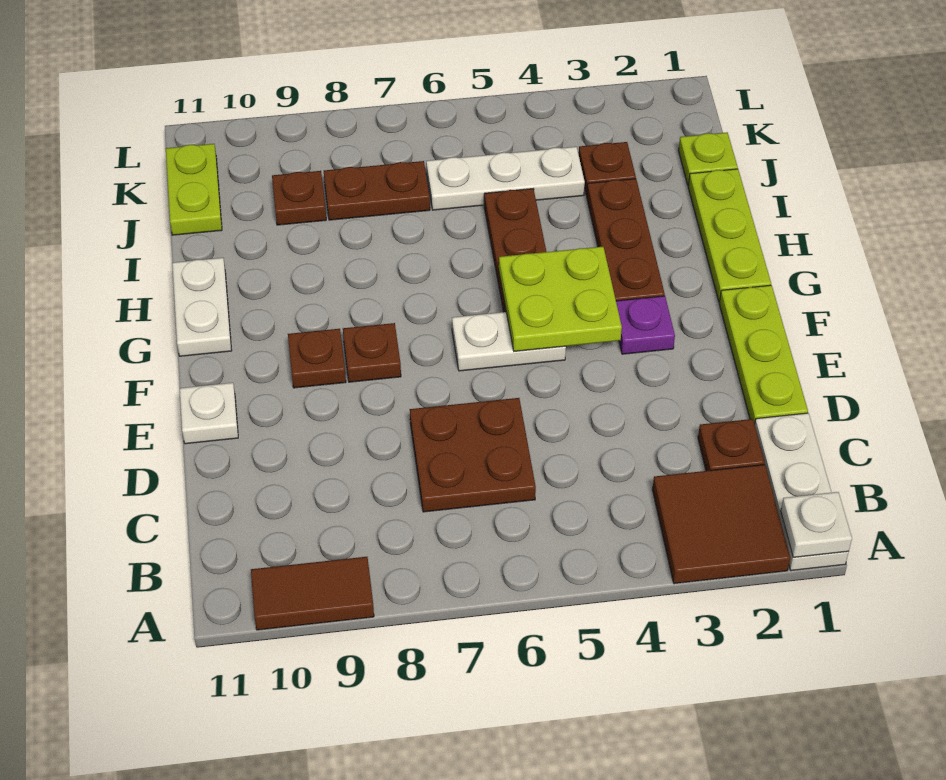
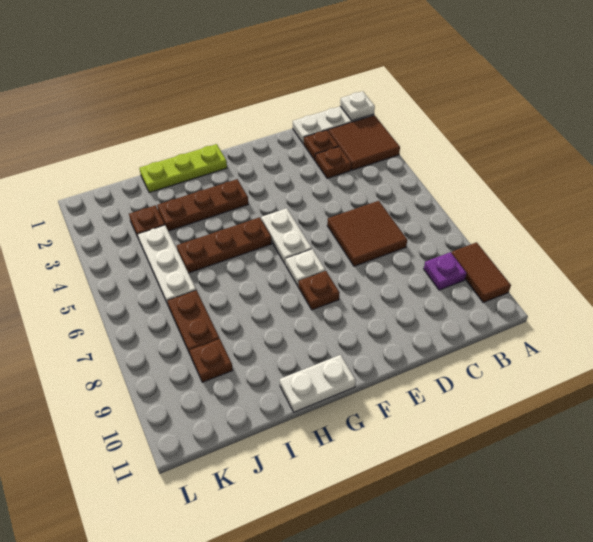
brown plate C6:D7 level 1 -> brown tile C6:D7 level 1
lime plate D1:F1 level 1 -> none
white plate E11 level 1 -> white plate F7 level 1
purple plate F3 level 1 -> purple plate B9 level 1
lime plate F4:G5 level 2 -> none
brown plate F9 level 1 -> brown plate C3 level 1
lime plate J1 level 1 -> none
lime plate J11:K11 level 1 -> none

